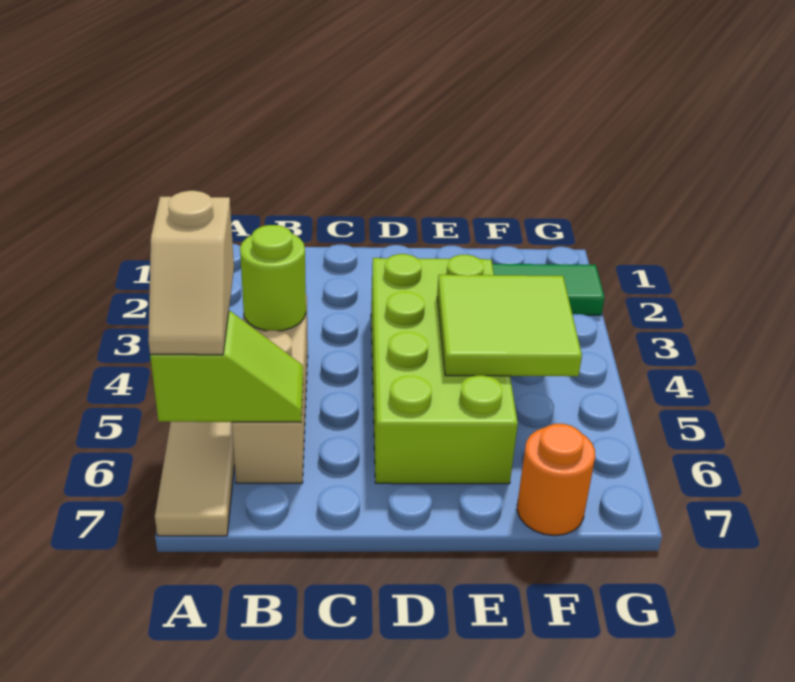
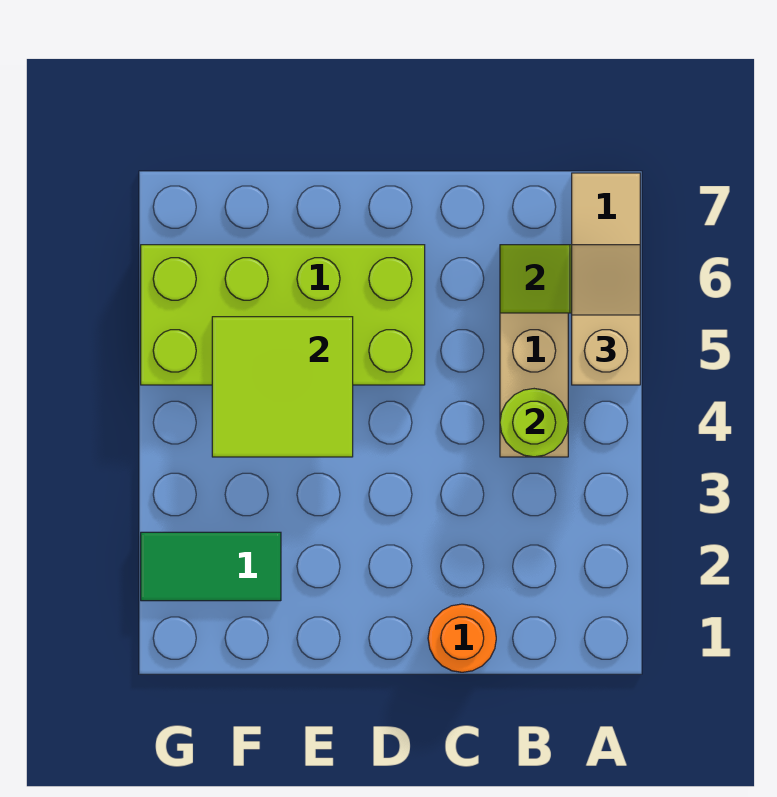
lime brick D3:E6 level 1 -> lime brick D5:G6 level 1
orange round brick F7 level 1 -> orange round brick C1 level 1

